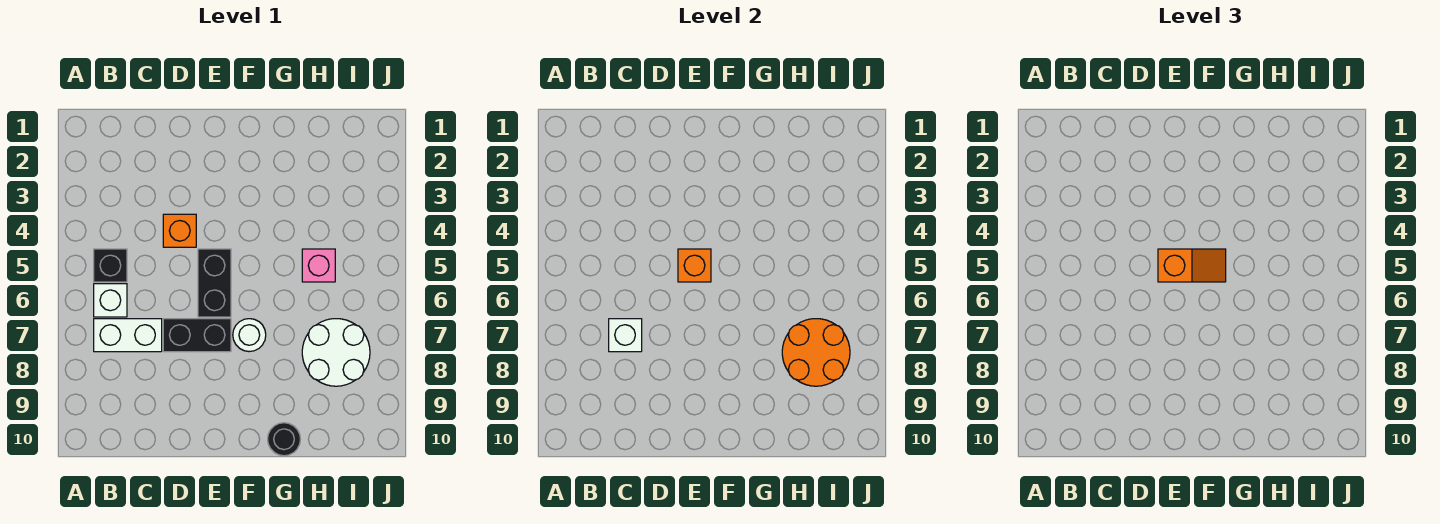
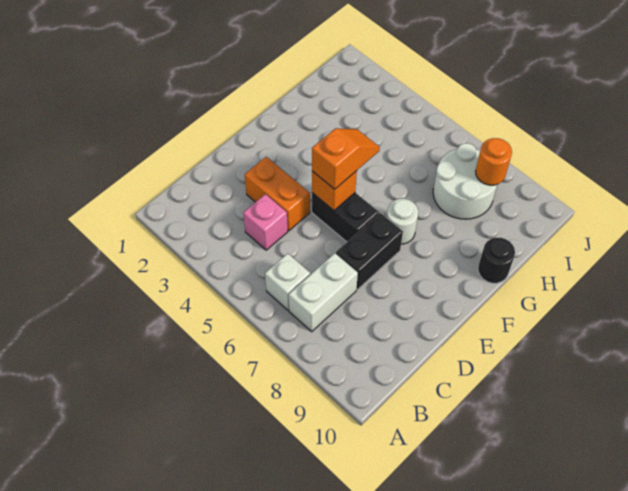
black brick B5 level 1 -> none
white brick C7 level 2 -> none
orange brick D4 level 1 -> orange brick D3:D4 level 1
pink brick H5 level 1 -> pink brick C4 level 1
orange round brick H7:I8 level 2 -> orange round brick I8 level 2

